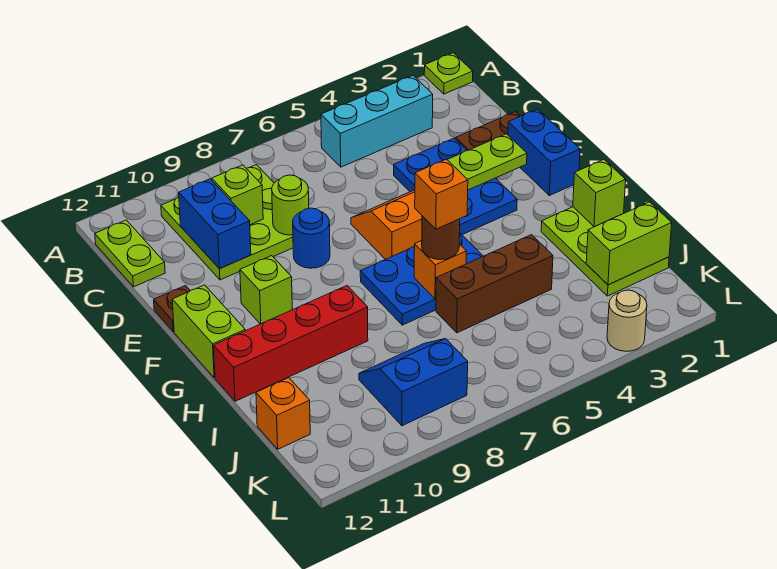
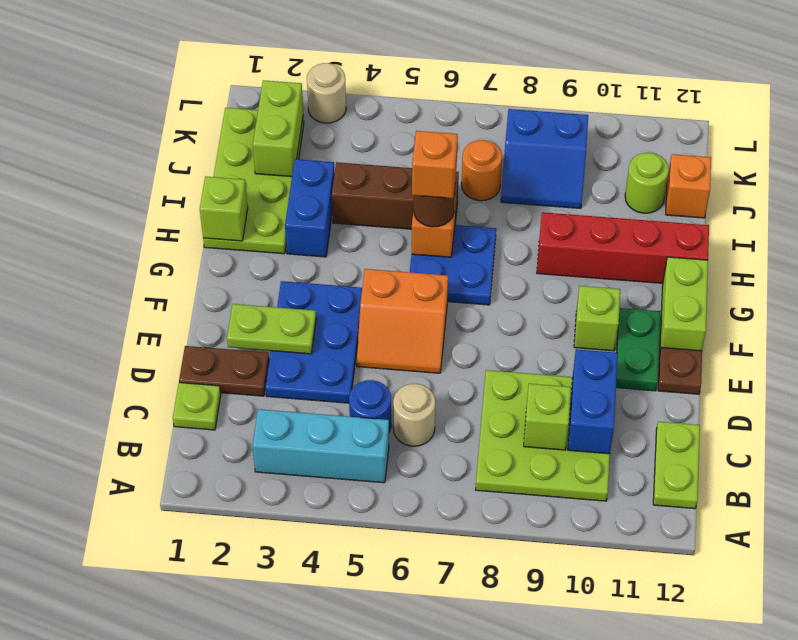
lime plate A1 level 1 -> lime plate C1 level 1
none -> tan round brick C6 level 1
lime round brick D8 level 2 -> lime round brick J11 level 1
blue brick E1:F1 level 1 -> blue brick H3:I3 level 1
blue round brick E8 level 1 -> blue round brick C5 level 1
none -> green plate E11:F11 level 1
blue plate G5:H7 level 1 -> blue plate G6:H7 level 1
lime plate H1:J2 level 1 -> lime plate H1:K2 level 1
lime brick J1:J2 level 2 -> lime brick J2:K2 level 2
none -> orange round brick J7 level 1

